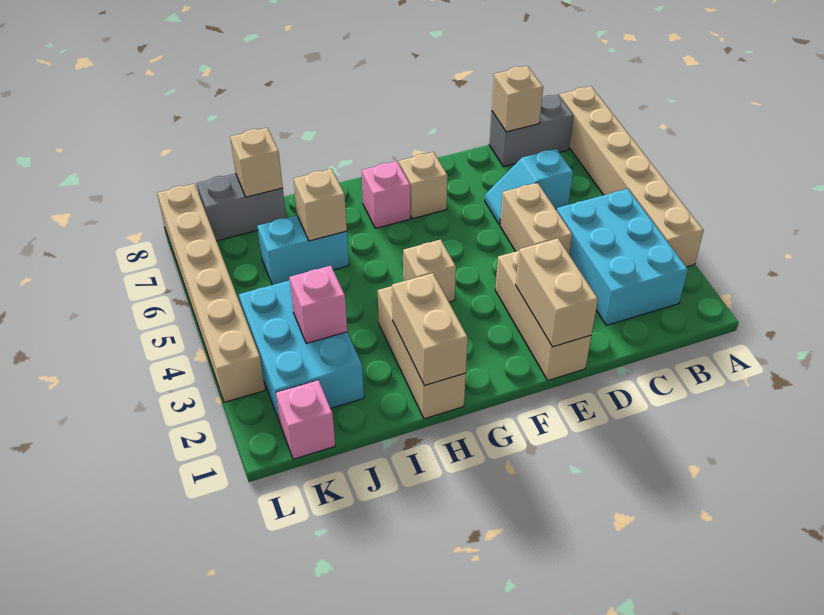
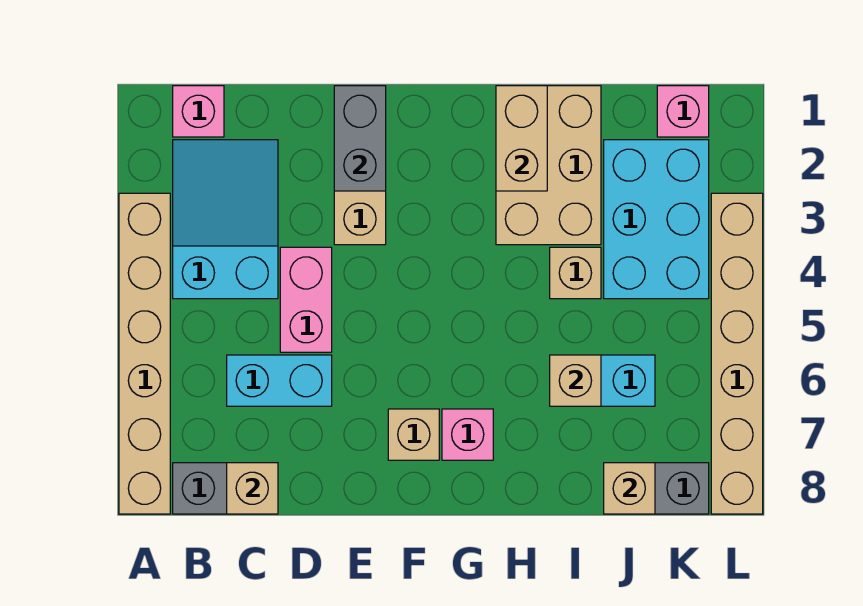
cyan brick B2:C4 level 1 -> cyan slope B2:C4 level 1 top 4
cyan slope C6:D6 level 1 top C -> cyan brick C6:D6 level 1
tan brick D4:D5 level 1 -> pink brick D4:D5 level 1
tan brick E1:E2 level 2 -> grey brick E1:E2 level 2
tan brick G4 level 1 -> tan brick I4 level 1
tan brick H1:H3 level 1 -> tan brick H1:I3 level 1
pink brick J3 level 2 -> pink brick B1 level 1

